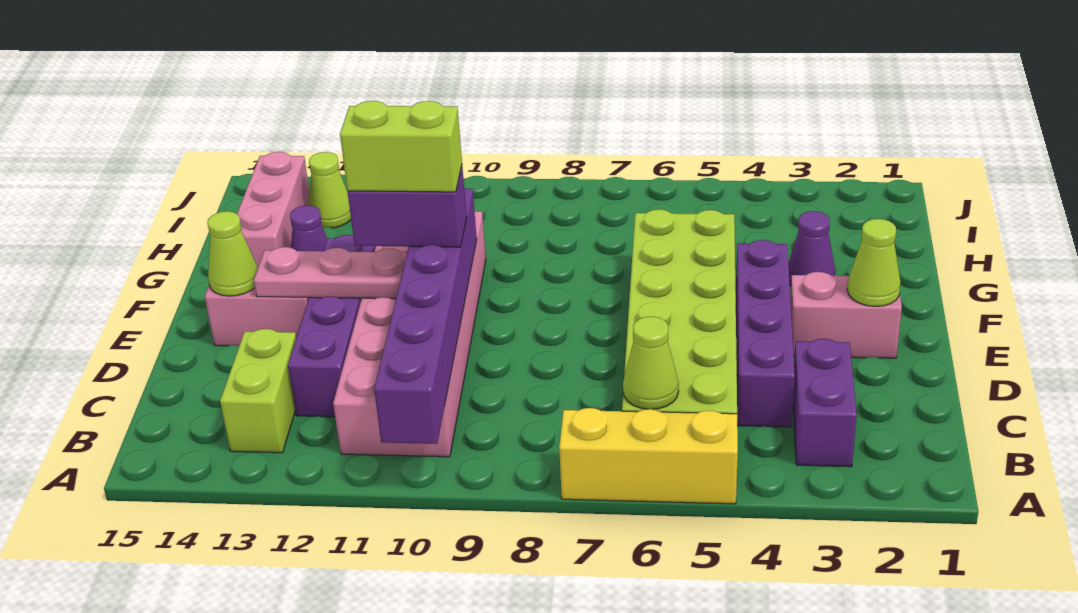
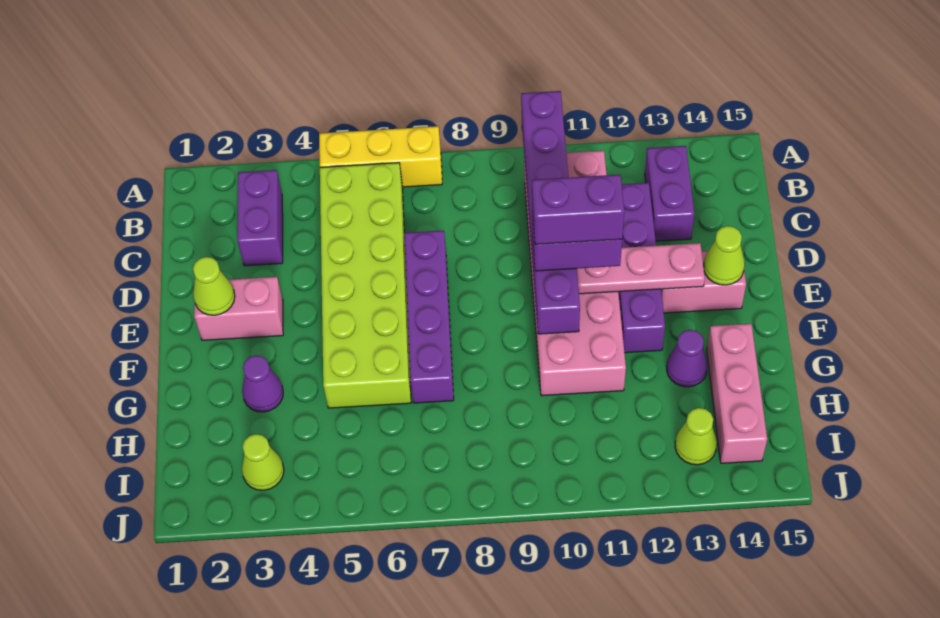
lime cone B6 level 2 -> lime cone I3 level 1
lime brick B13:C13 level 1 -> purple brick B13:C13 level 1
purple brick C4:F4 level 1 -> purple brick D7:G7 level 1
lime brick E10:E11 level 4 -> purple brick E10:E11 level 4

